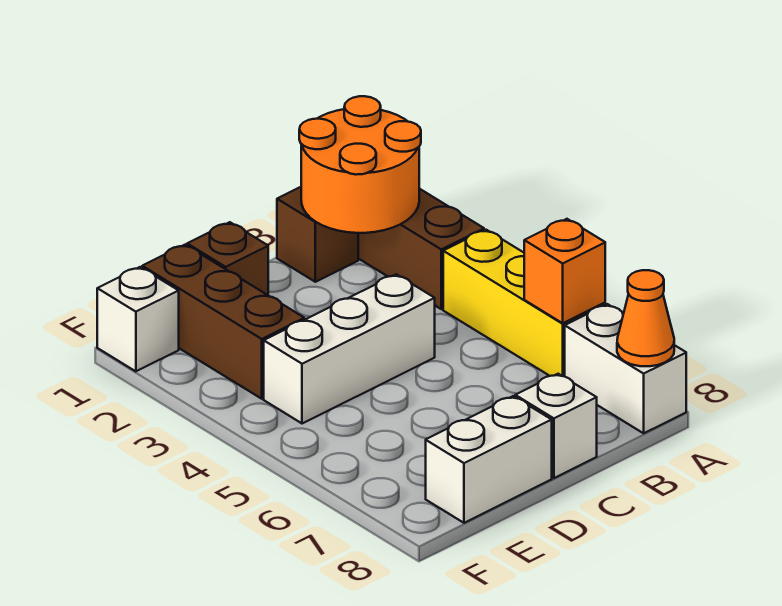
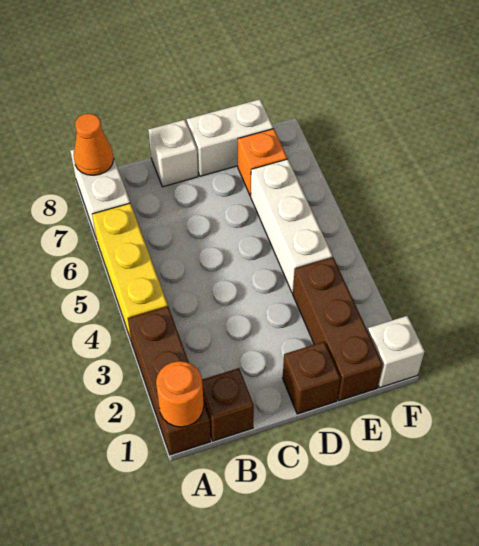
orange round brick A1:B2 level 2 -> orange round brick A1 level 2
orange brick A6 level 2 -> orange brick E7 level 1
white brick C4:E4 level 1 -> white brick E4:E6 level 1

